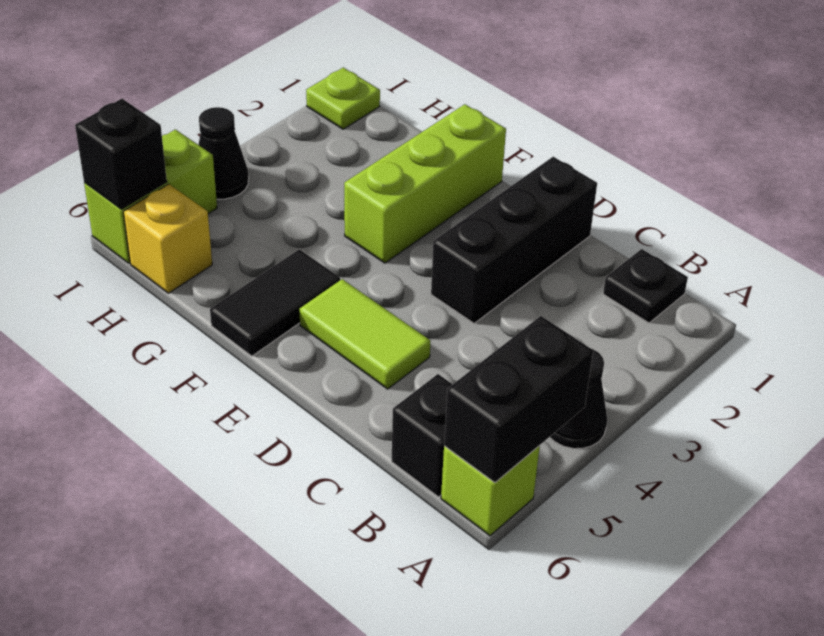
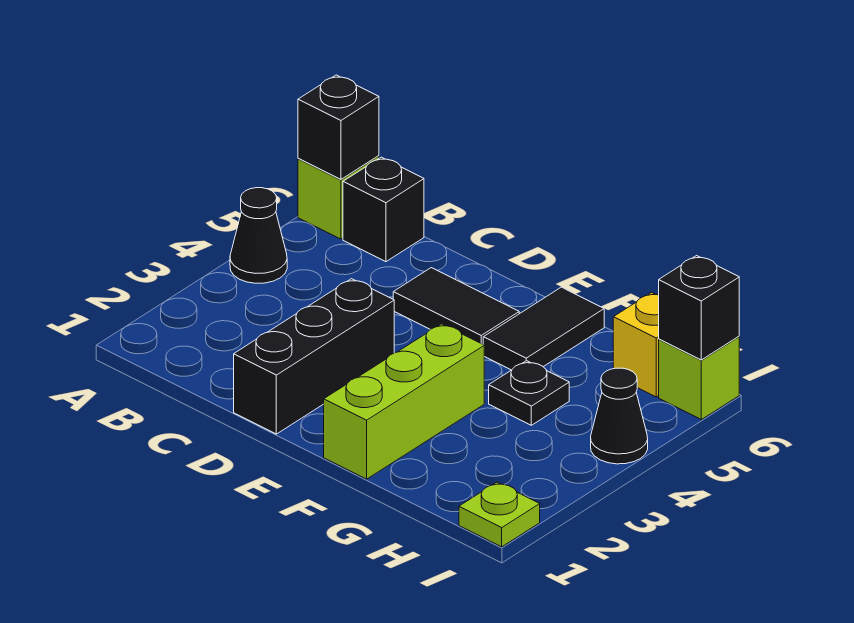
black brick A5:A6 level 2 -> black brick A6 level 2
black plate B1 level 1 -> black plate G4 level 1
lime tile D5:E5 level 1 -> black tile D5:E5 level 1
lime brick I5:I6 level 1 -> lime brick I6 level 1

